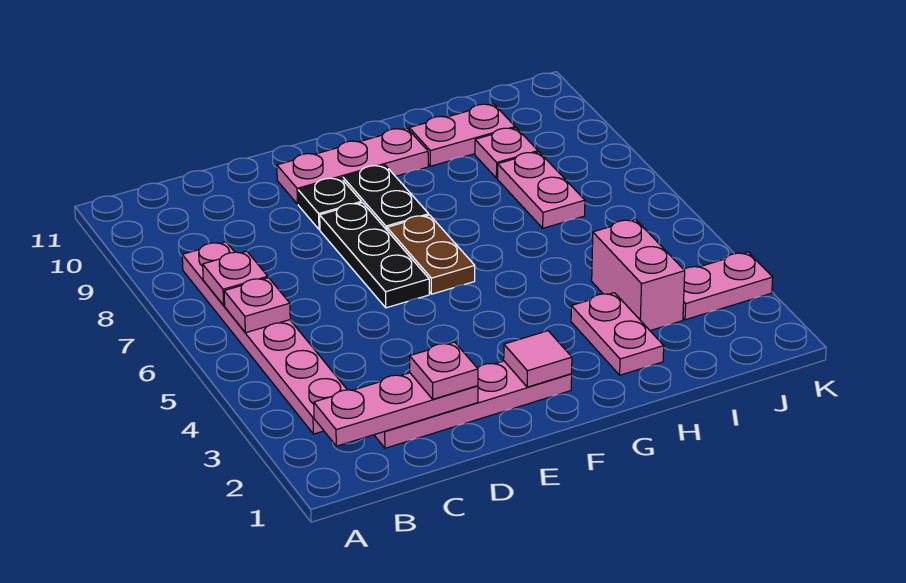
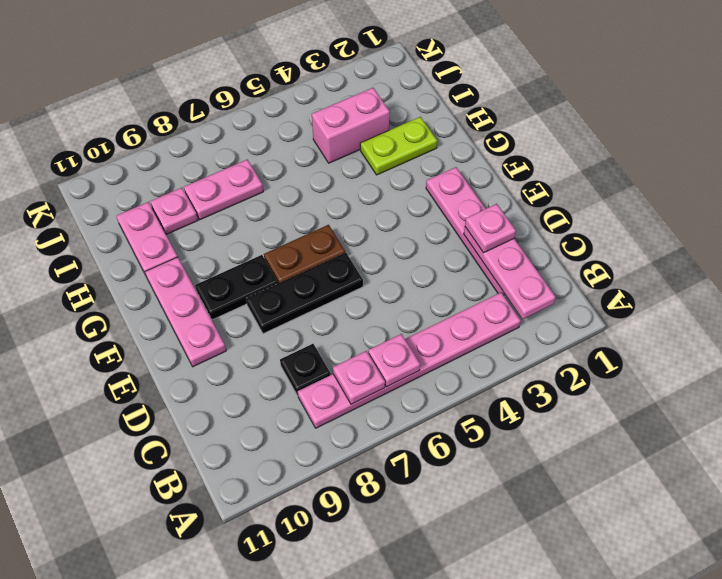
black plate E9 level 1 -> black plate C8 level 1
pink tile F2 level 2 -> none
pink plate H2:H3 level 1 -> lime plate H2:H3 level 1
pink plate J3:K3 level 1 -> none

